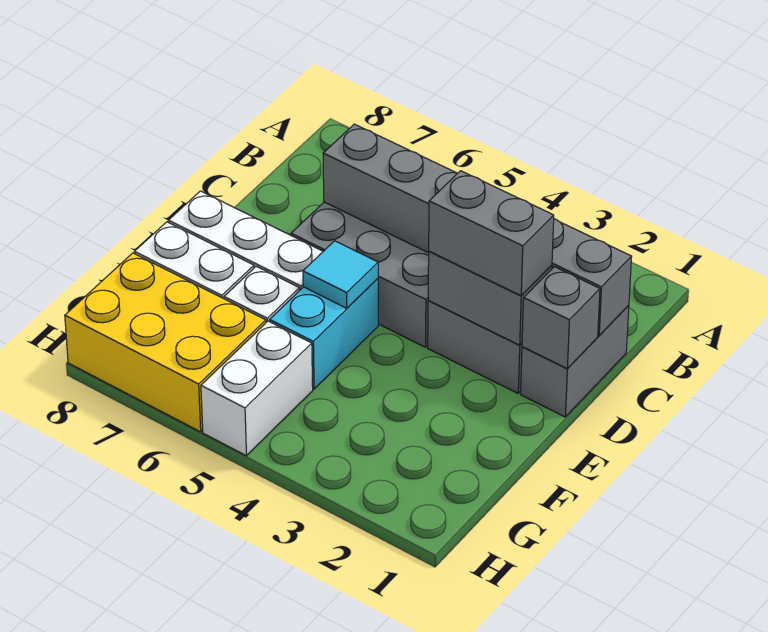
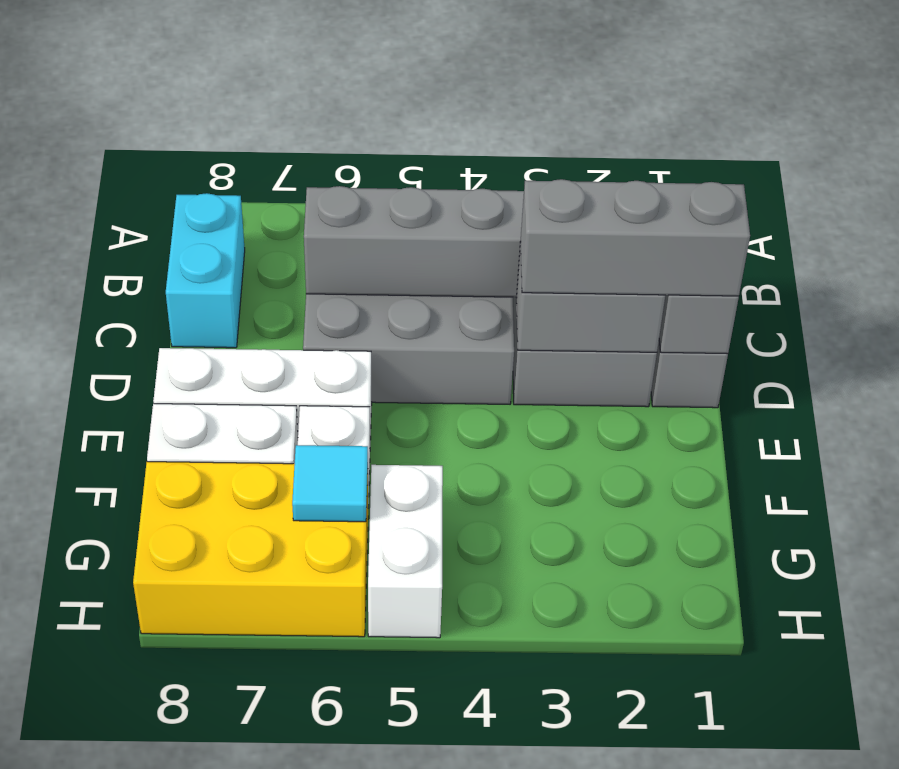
grey brick D2:D3 level 3 -> grey brick D1:D3 level 3
cyan brick E5:F5 level 1 -> cyan brick B8:C8 level 1
cyan tile E5 level 2 -> cyan tile G6 level 2

